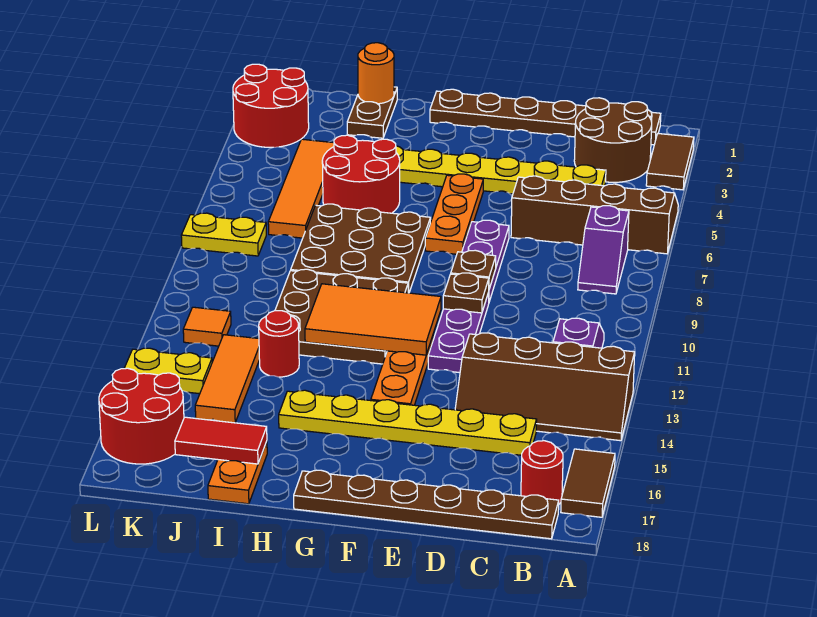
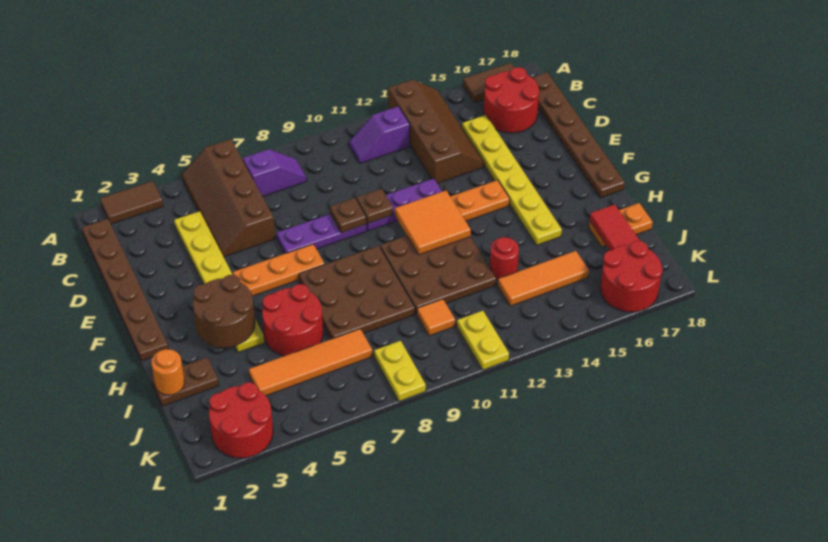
brown round brick B2:C3 level 1 -> brown round brick G3:H4 level 2
red round brick B17 level 1 -> red round brick B16:C17 level 1
orange tile F11:H12 level 2 -> orange tile F11:G12 level 2
orange tile K12 level 1 -> orange tile J10 level 1
yellow plate K14:L14 level 1 -> yellow plate K11:L11 level 1

